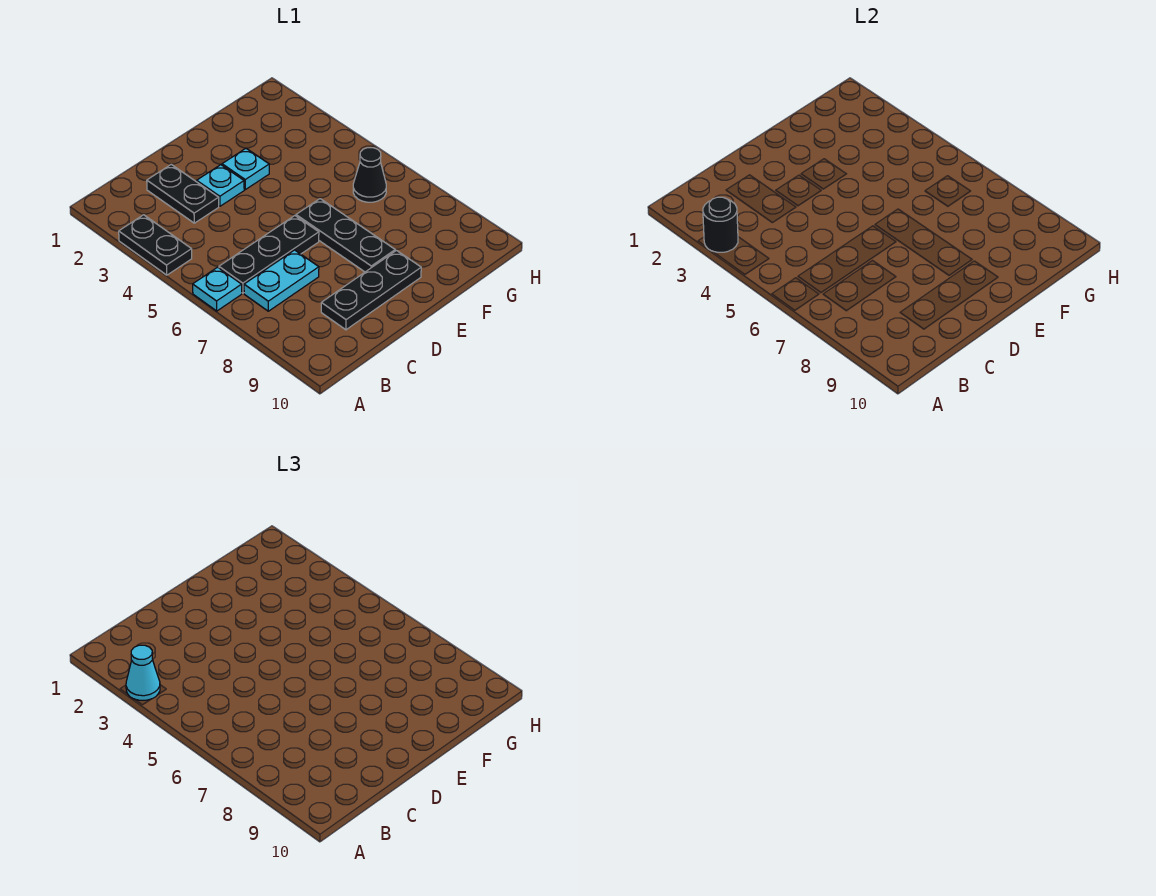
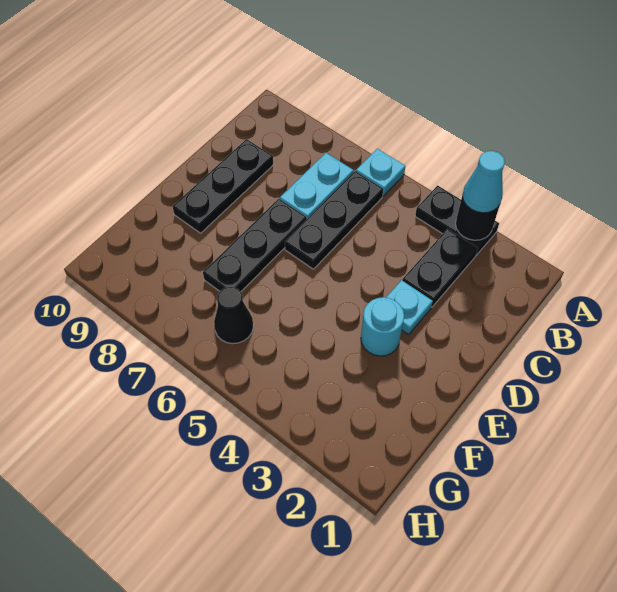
black plate C2:C3 level 1 -> black plate B3:C3 level 1
cyan plate E3 level 1 -> cyan round brick E3 level 1
black plate E6:E8 level 1 -> black plate D7:F7 level 1

